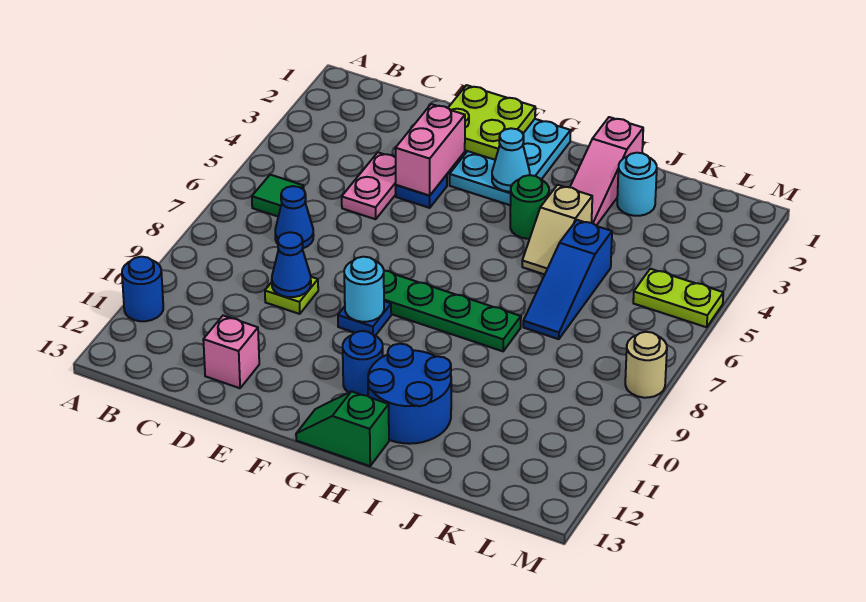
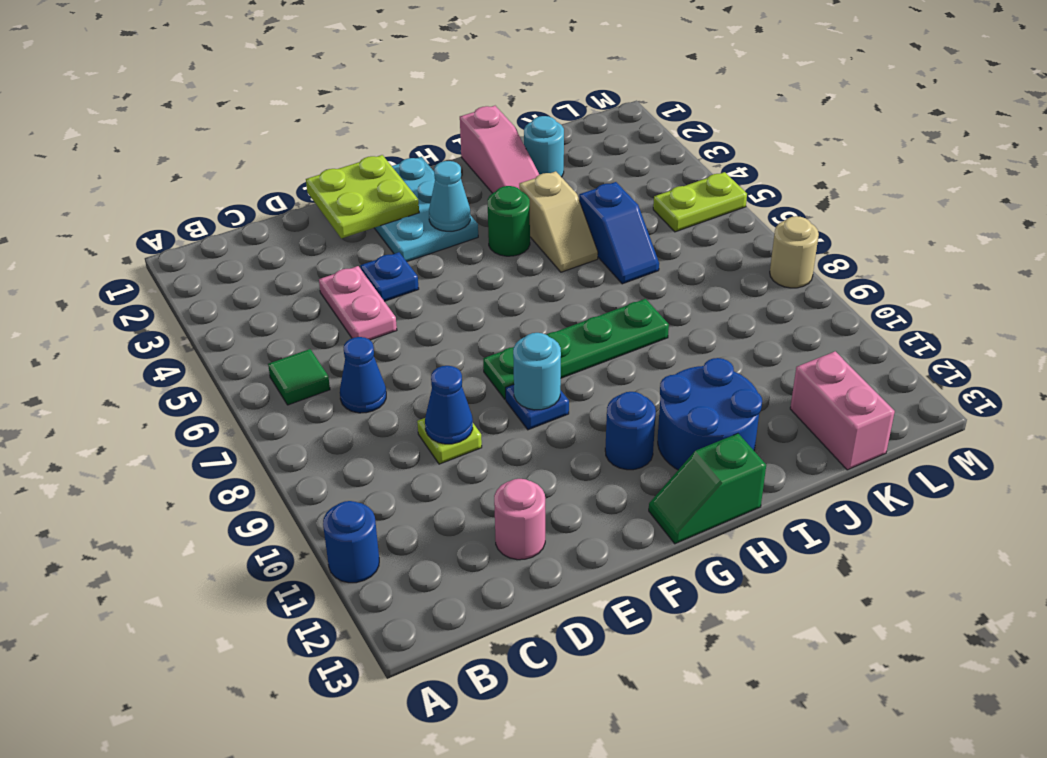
pink brick D12 level 1 -> pink round brick D12 level 1
pink brick E3:E4 level 2 -> pink brick K12:K13 level 1
blue slope J5:J7 level 1 top 5 -> blue slope J5:J6 level 1 top 5

